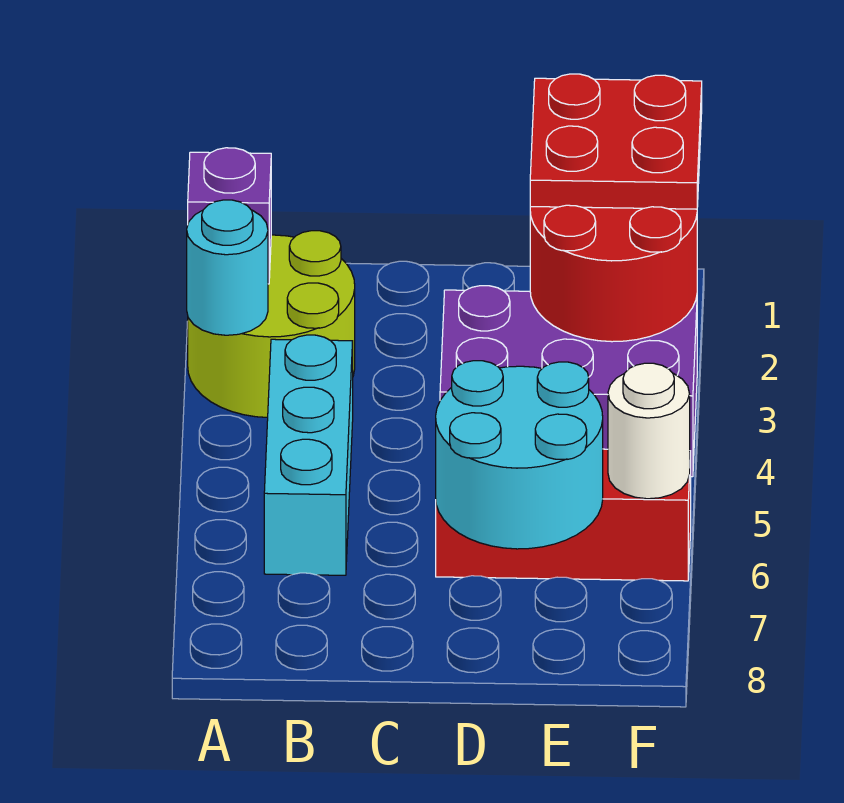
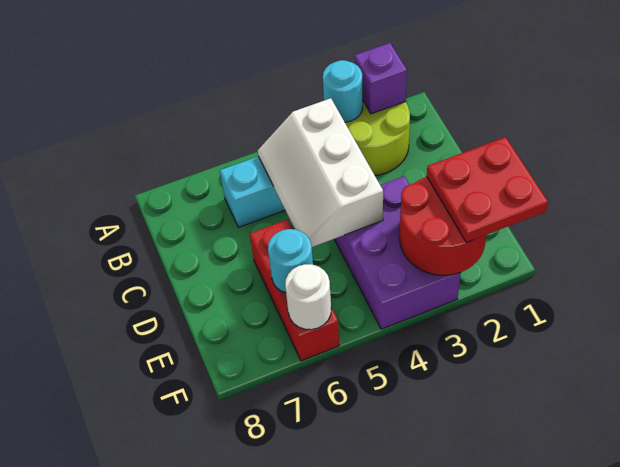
none -> white slope B4:D5 level 2 top 4
cyan round brick D6:E7 level 2 -> cyan round brick E6 level 2

